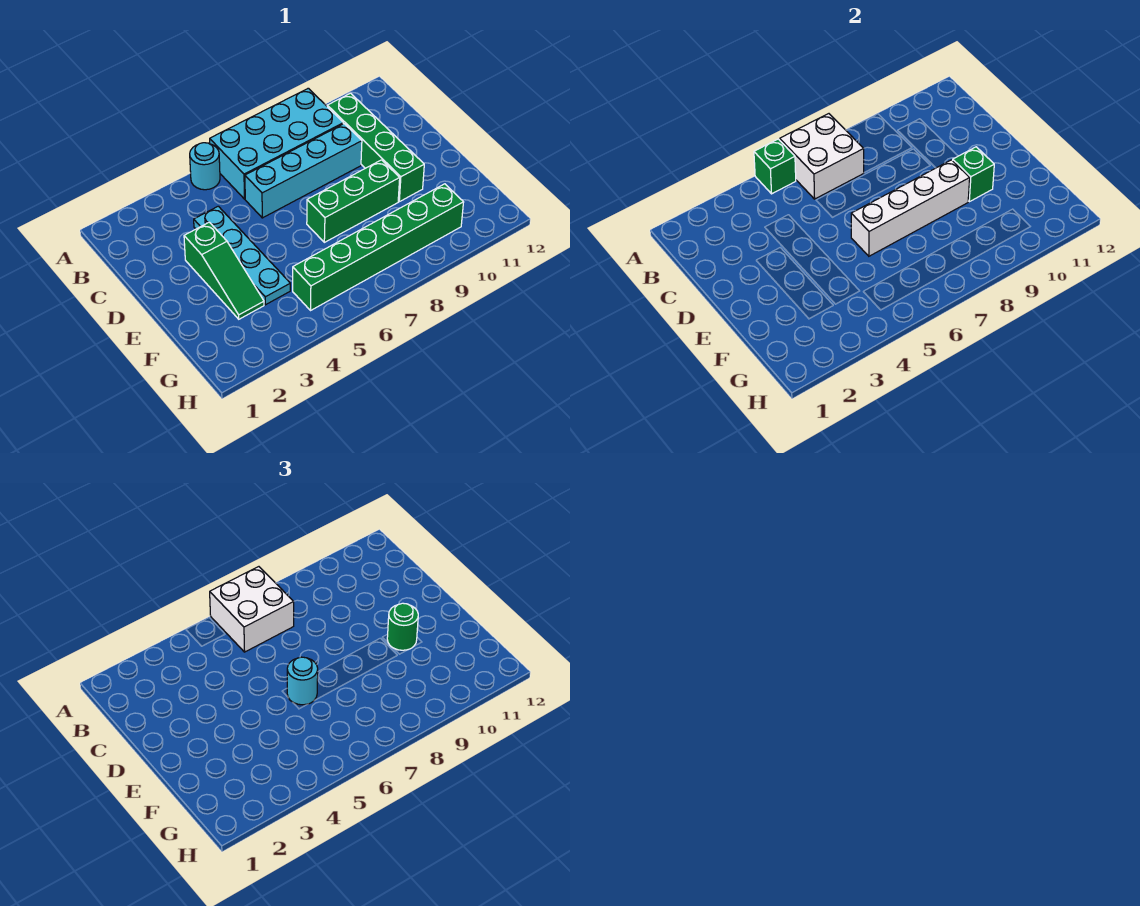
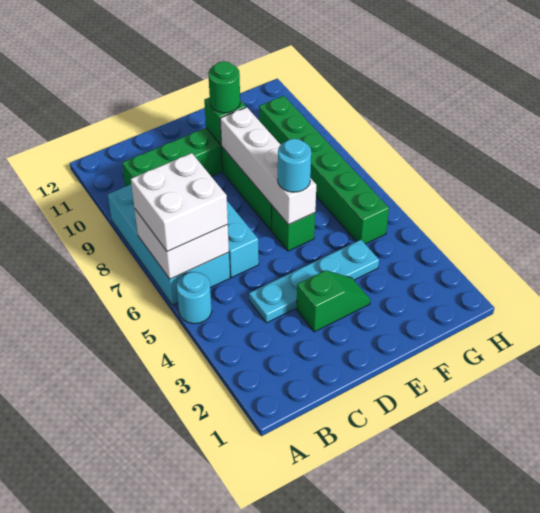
green brick A5 level 2 -> green brick E6 level 1
green slope D3:F3 level 1 top D -> green slope D3:E3 level 1 top D

